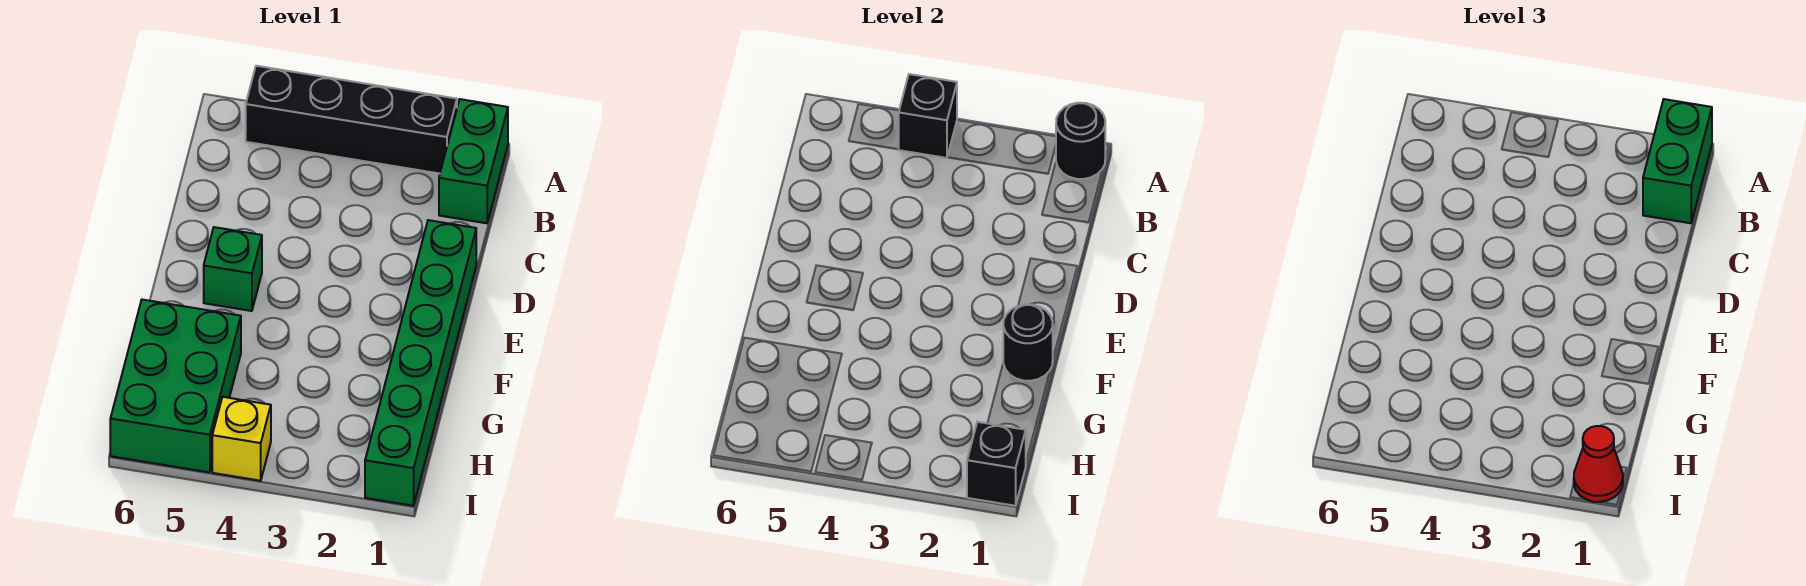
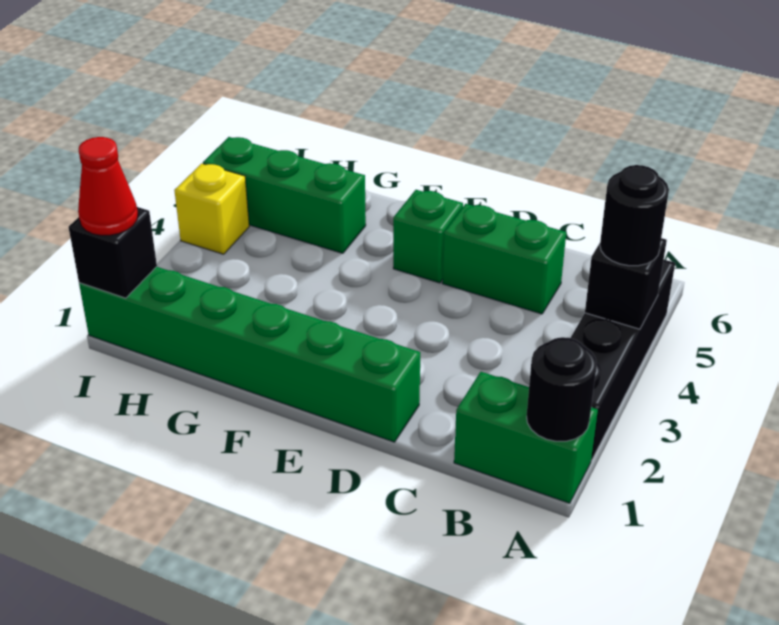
green brick A1:B1 level 3 -> green brick C5:D5 level 1
black round brick F1 level 2 -> black round brick A4 level 3
green brick G5:I6 level 1 -> green brick G5:I5 level 1

